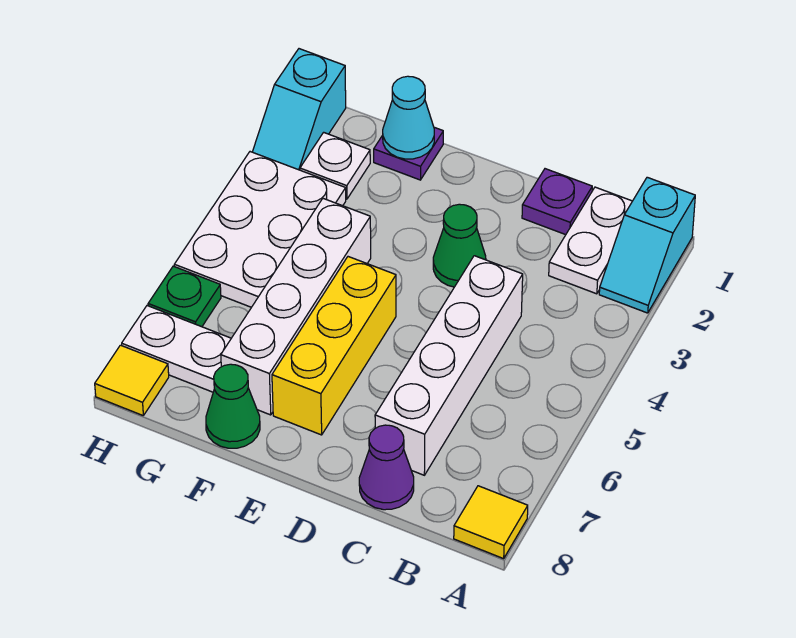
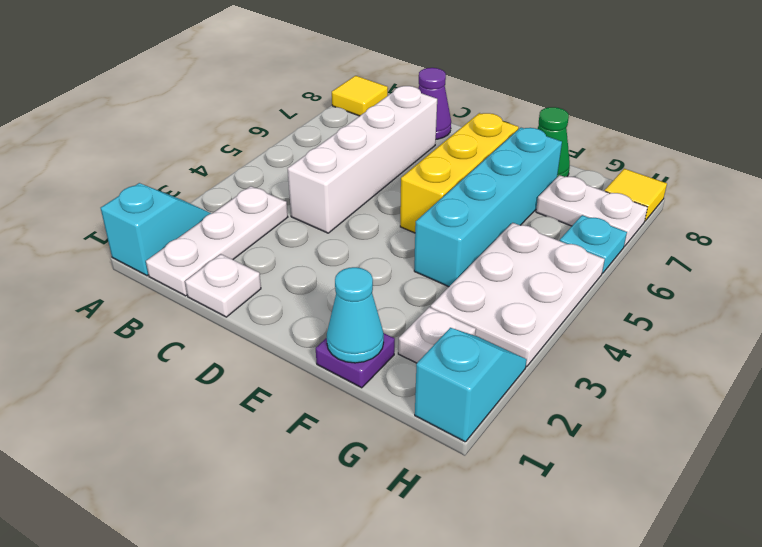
white plate B1:B2 level 1 -> white plate B1:B3 level 1
purple plate C1 level 1 -> white plate C1 level 1
green cone D3 level 1 -> none
white brick F4:F7 level 1 -> cyan brick F4:F7 level 1
green plate H6 level 1 -> cyan plate H6 level 1

